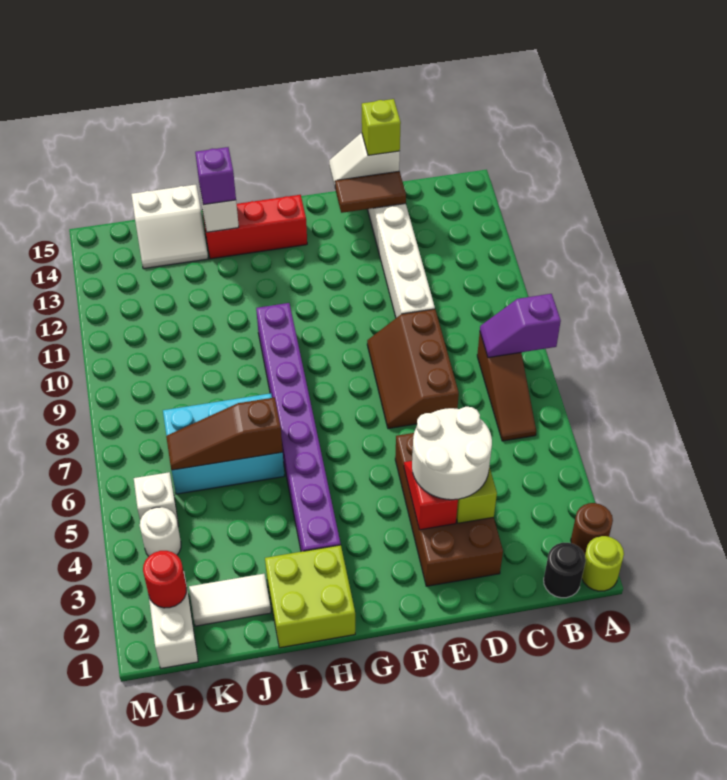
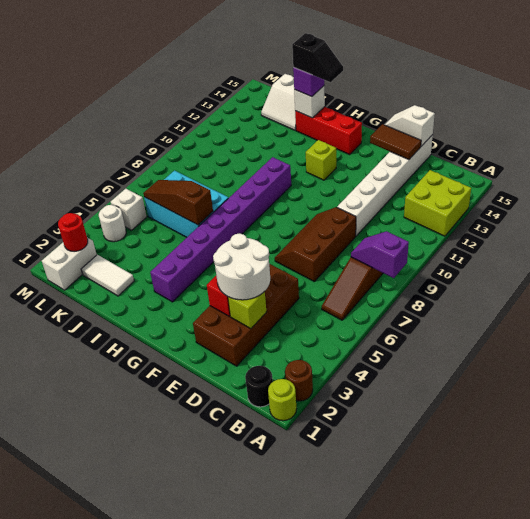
lime brick D15 level 3 -> lime brick G12 level 1
lime brick H1:I2 level 1 -> lime brick A12:B13 level 1
none -> black slope H14:I14 level 4 top I

